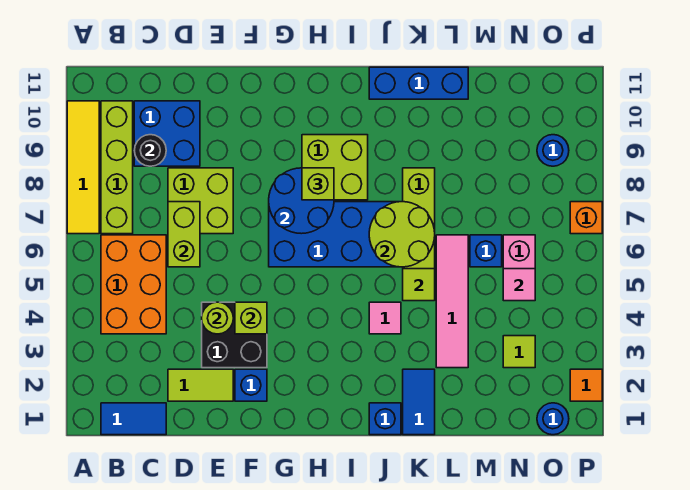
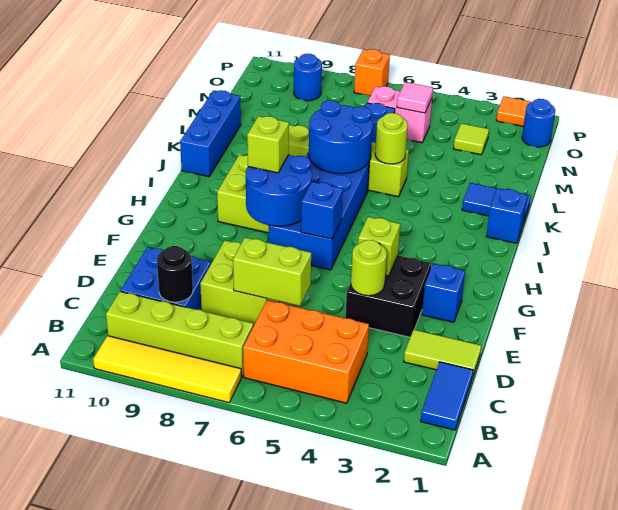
lime tile D2:E2 level 1 -> lime tile D1:D2 level 1
none -> blue brick G6 level 2
pink tile J4 level 1 -> none
lime round brick J6:K7 level 2 -> blue round brick J6:K7 level 2
lime tile K5 level 2 -> lime round brick K5 level 2
pink tile L3:L6 level 1 -> none

